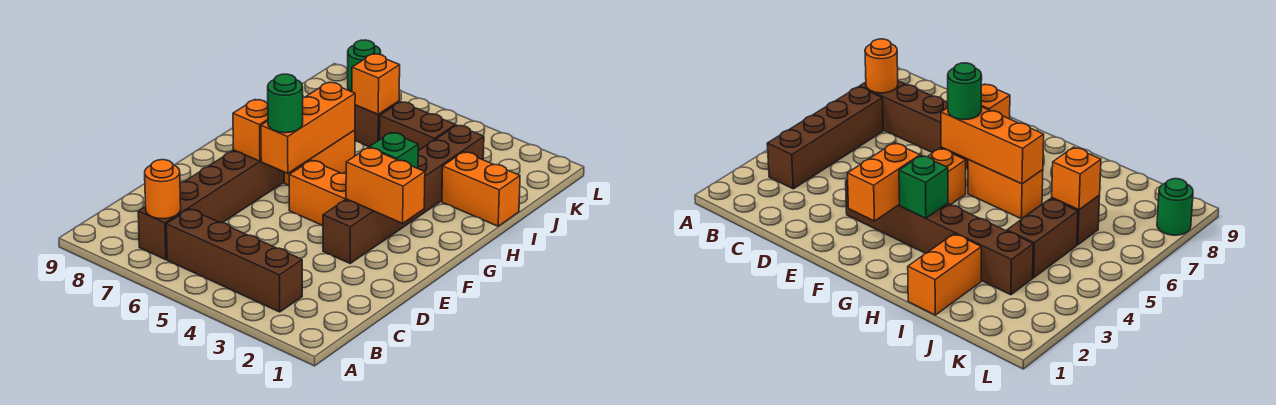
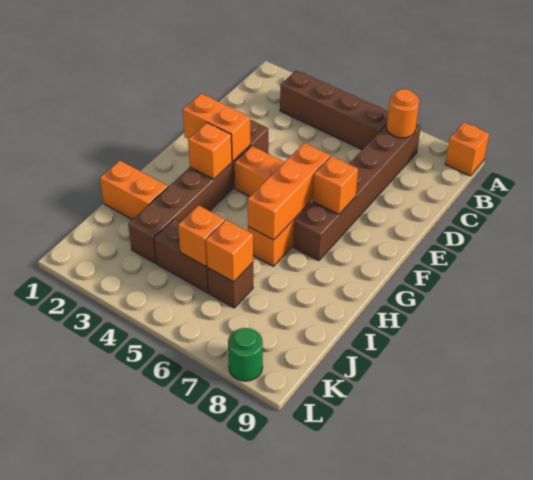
none -> orange brick A9 level 1
green round brick F6 level 3 -> none
green brick G3 level 2 -> orange brick G3 level 2
none -> orange brick J5 level 2

